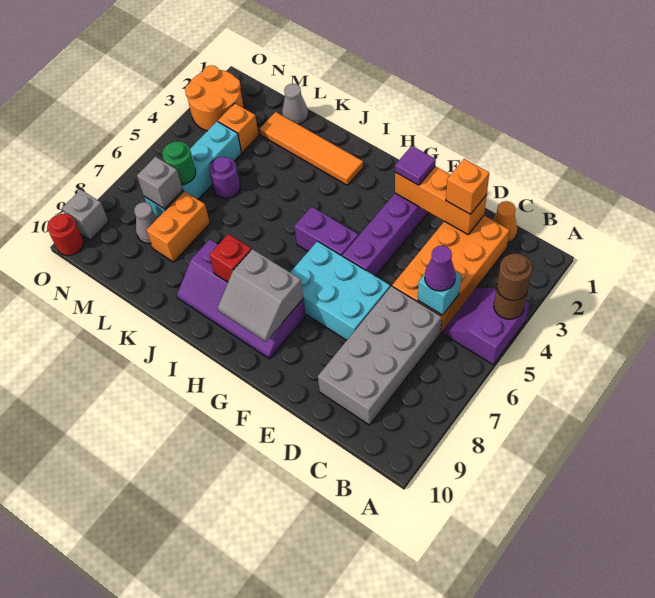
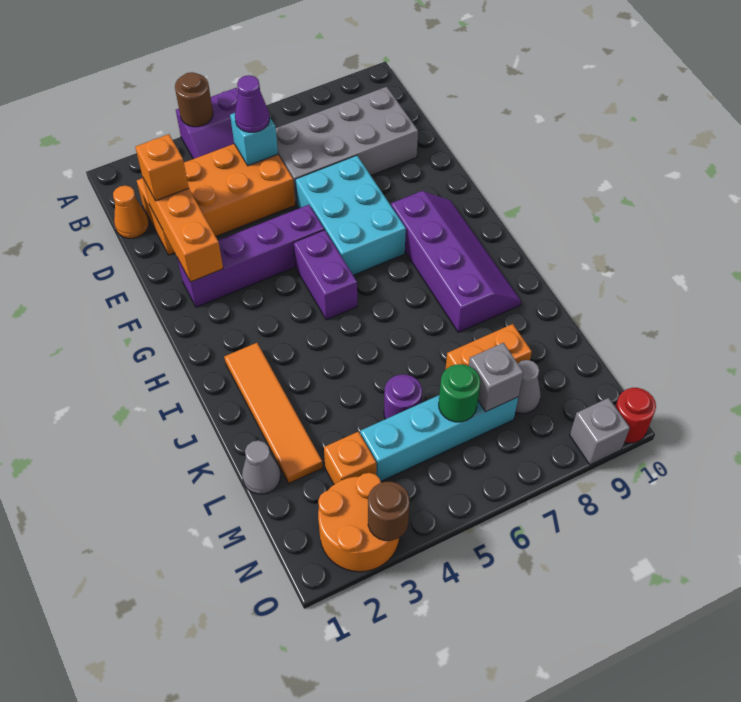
brown round brick A4 level 3 -> brown round brick O3 level 2
purple tile F2 level 3 -> none
grey slope G8:H9 level 2 top 8 -> none
red brick I8 level 2 -> none

